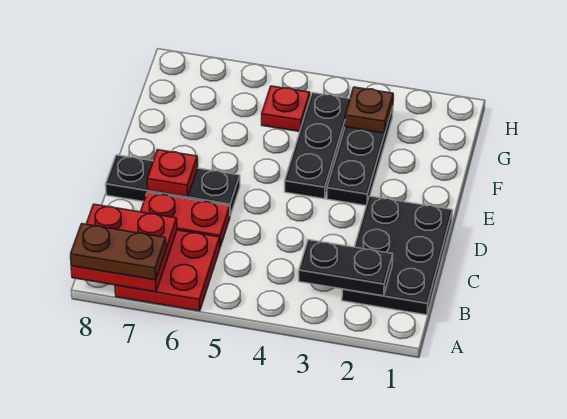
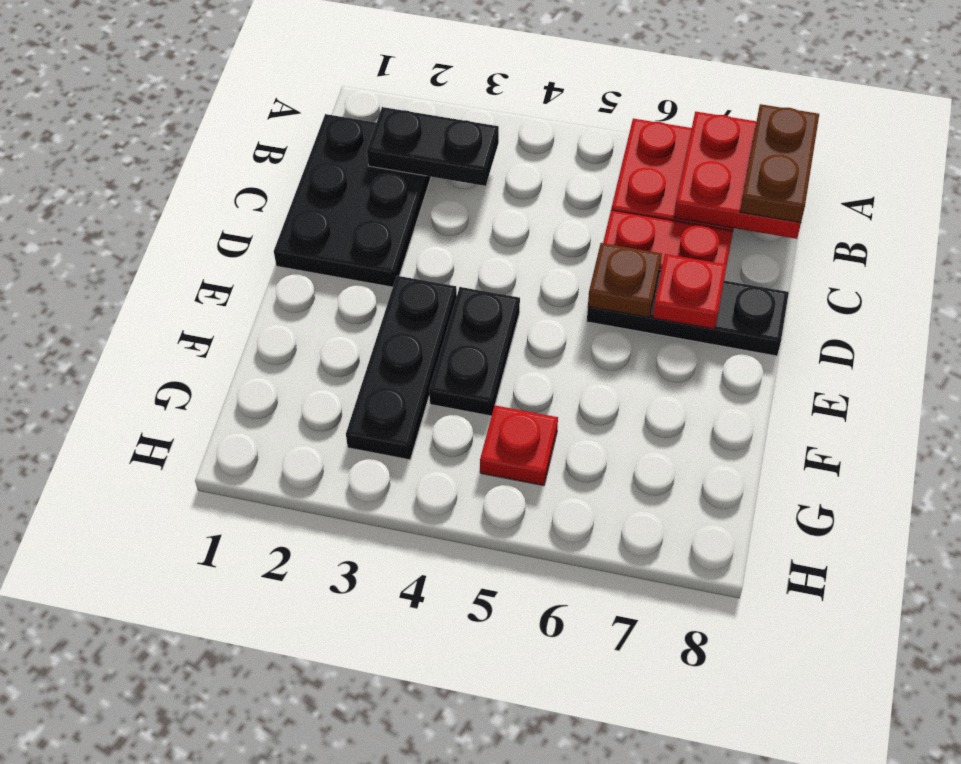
brown plate A7:A8 level 3 -> brown plate A8:B8 level 3
black plate E4:G4 level 1 -> black plate E4:F4 level 1
brown plate G3 level 2 -> brown plate D6 level 2

